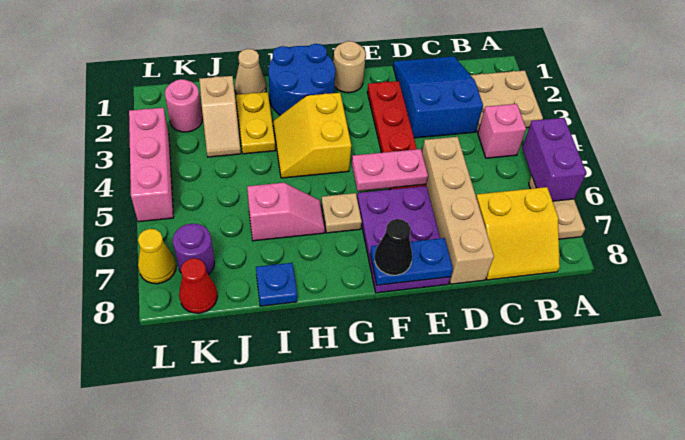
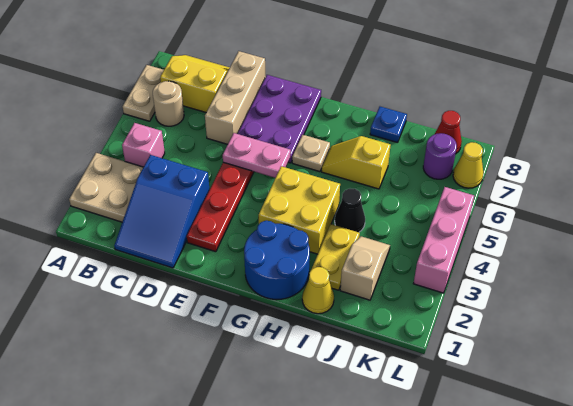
purple brick A5:A6 level 2 -> none
tan brick D5:D8 level 1 -> tan brick D6:D8 level 1
blue plate E8:F8 level 2 -> none
tan round brick F1 level 1 -> tan round brick B6 level 1
black cone F8 level 3 -> black cone I4 level 1
yellow slope G3:H4 level 1 top G -> yellow brick G3:H4 level 1
pink slope H6:I6 level 1 top I -> yellow slope H6:I6 level 1 top I
tan cone I1 level 1 -> yellow cone I1 level 1
pink round brick K2 level 1 -> none

